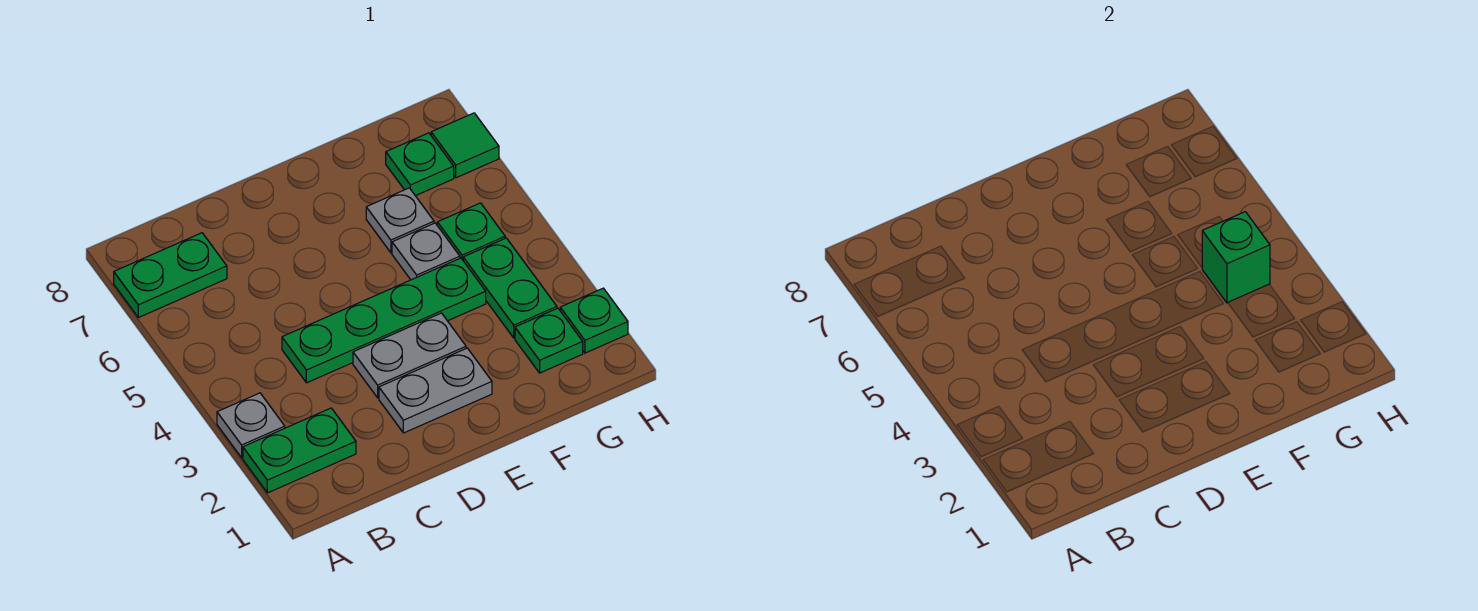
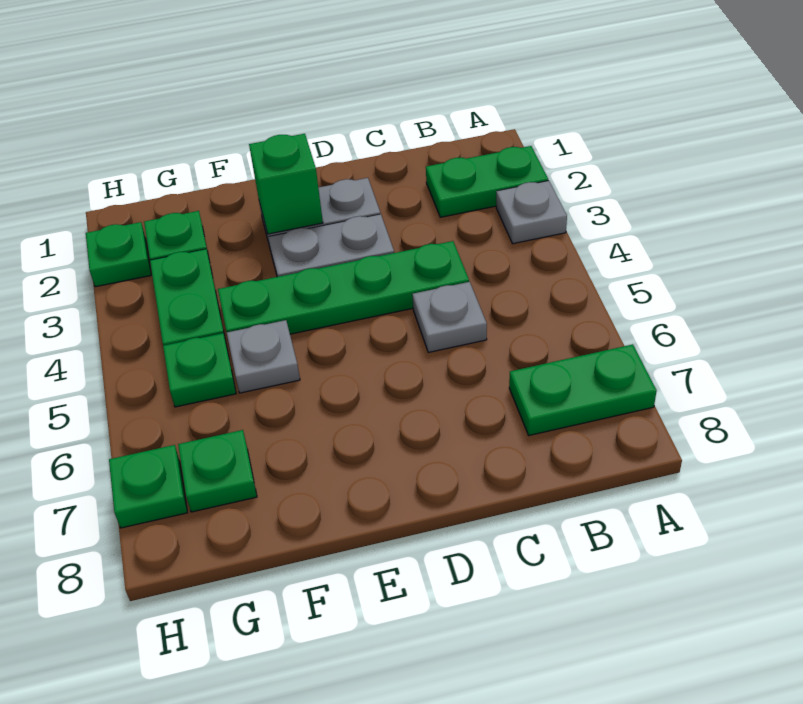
grey plate F6 level 1 -> grey plate C5 level 1
green brick G4 level 2 -> green brick E2 level 2
green tile H7 level 1 -> green plate H7 level 1

